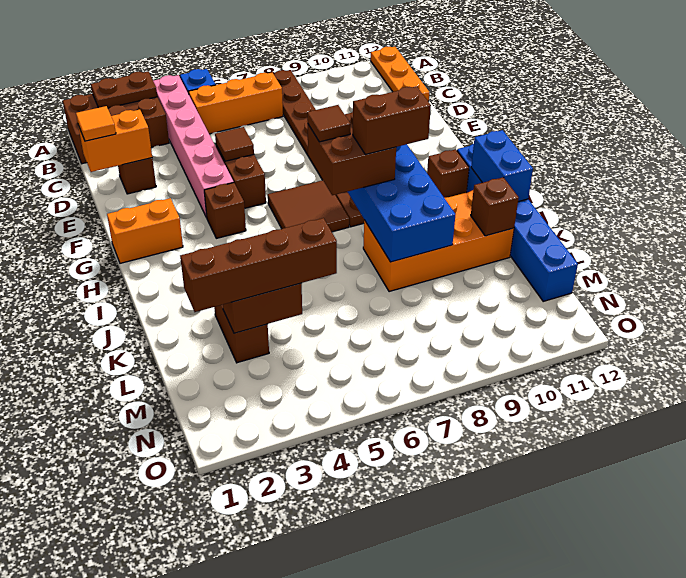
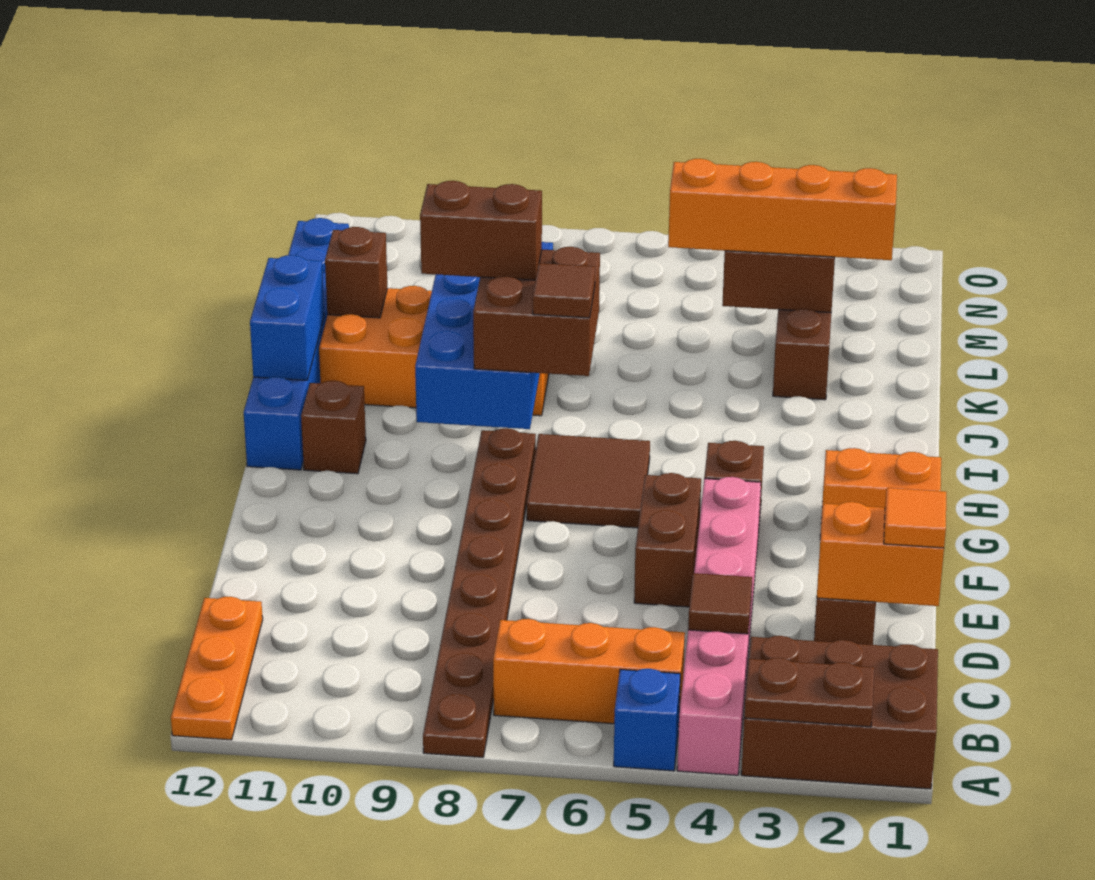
brown tile E5 level 2 -> brown tile C4 level 2
brown brick L2:L5 level 3 -> orange brick L2:L5 level 3

